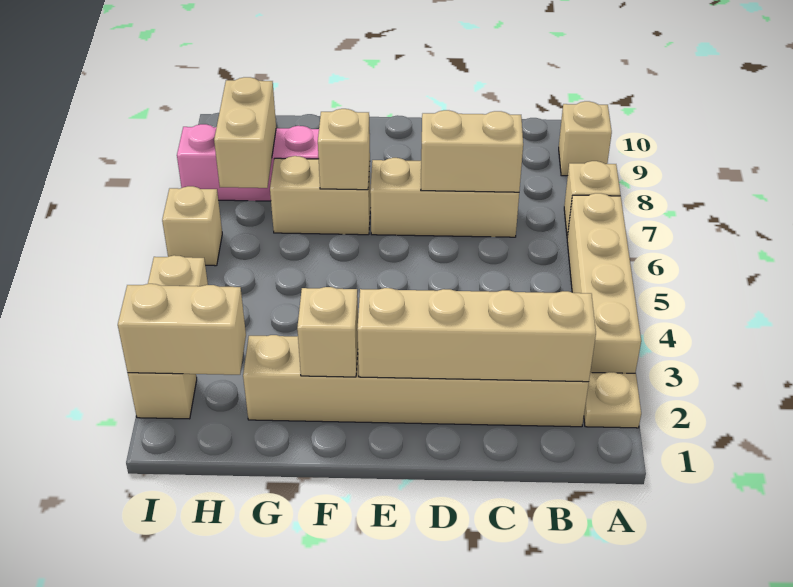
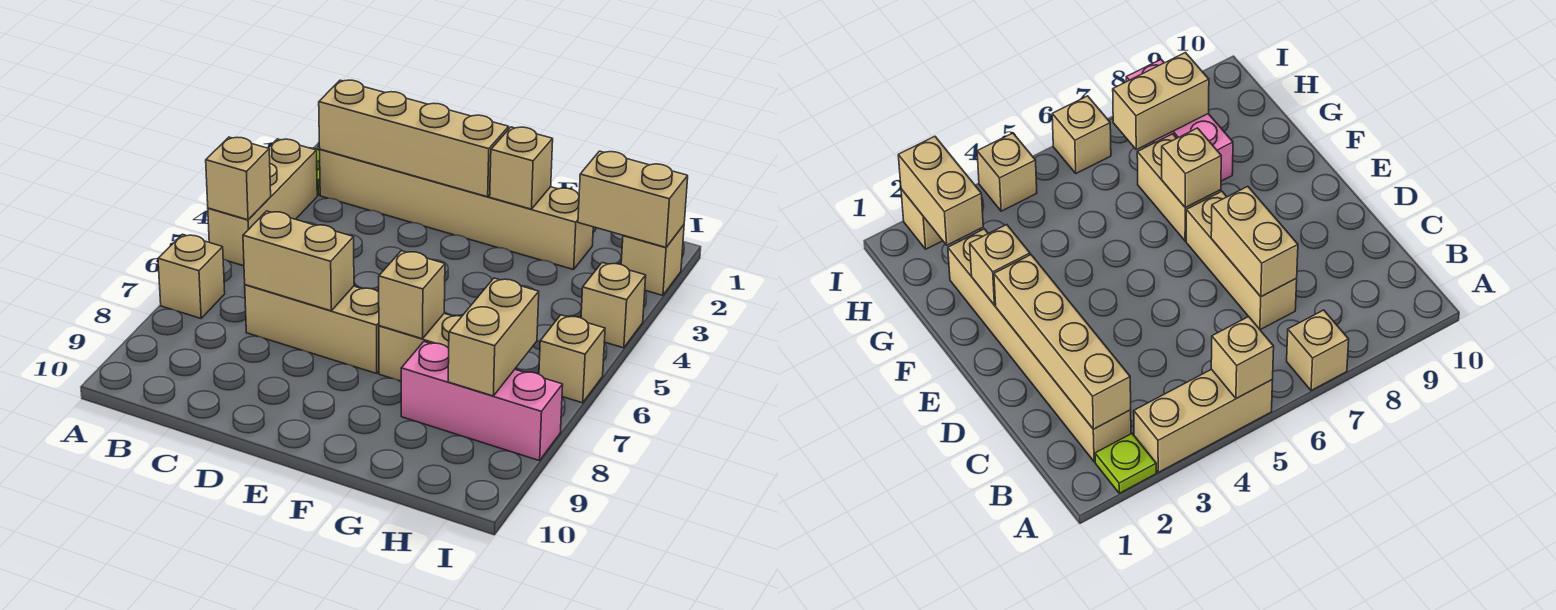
tan plate A2 level 1 -> lime plate A2 level 1
tan brick A3:A6 level 1 -> tan brick A3:A5 level 1
tan brick A9 level 1 -> tan brick A5 level 2

